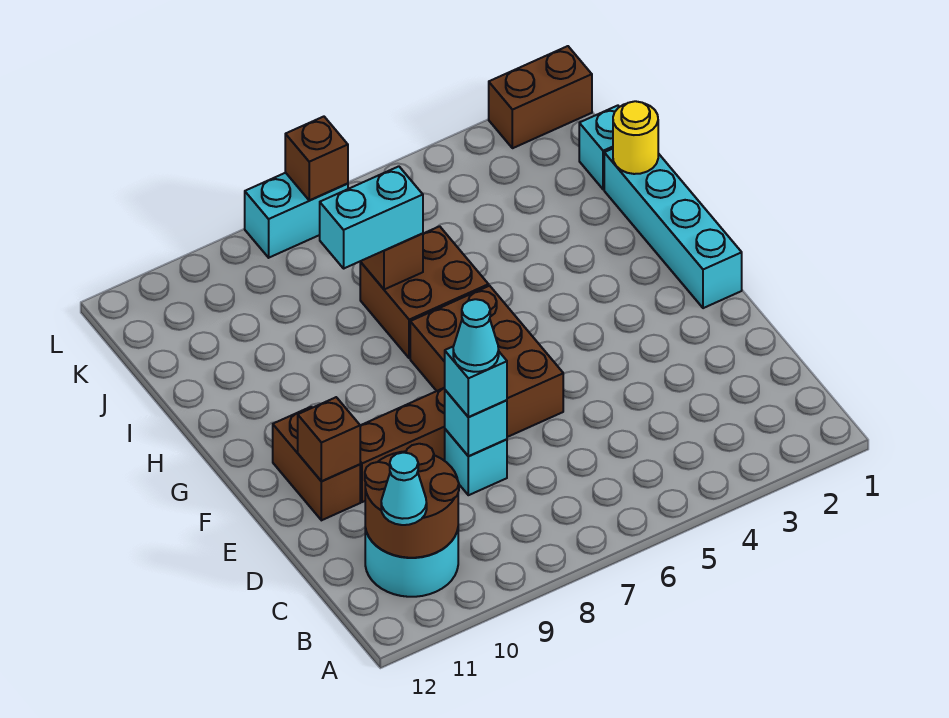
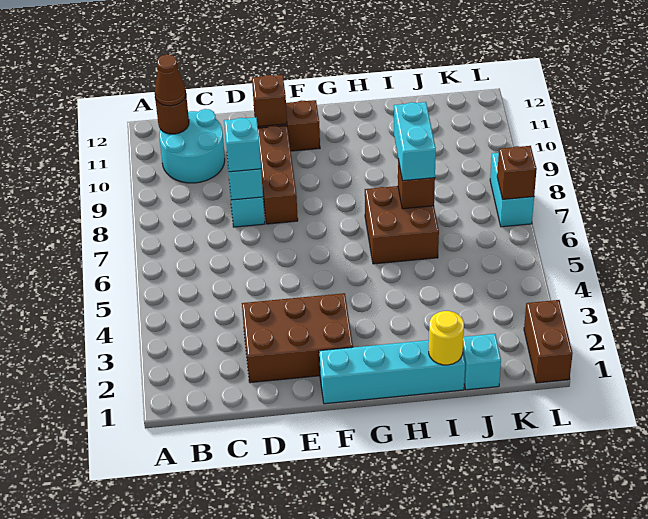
brown round brick B10:C11 level 2 -> brown round brick B11 level 2
cyan cone B11 level 3 -> brown cone B11 level 3
cyan cone D8 level 4 -> none
brown brick E6:G7 level 1 -> brown brick D2:F3 level 1

